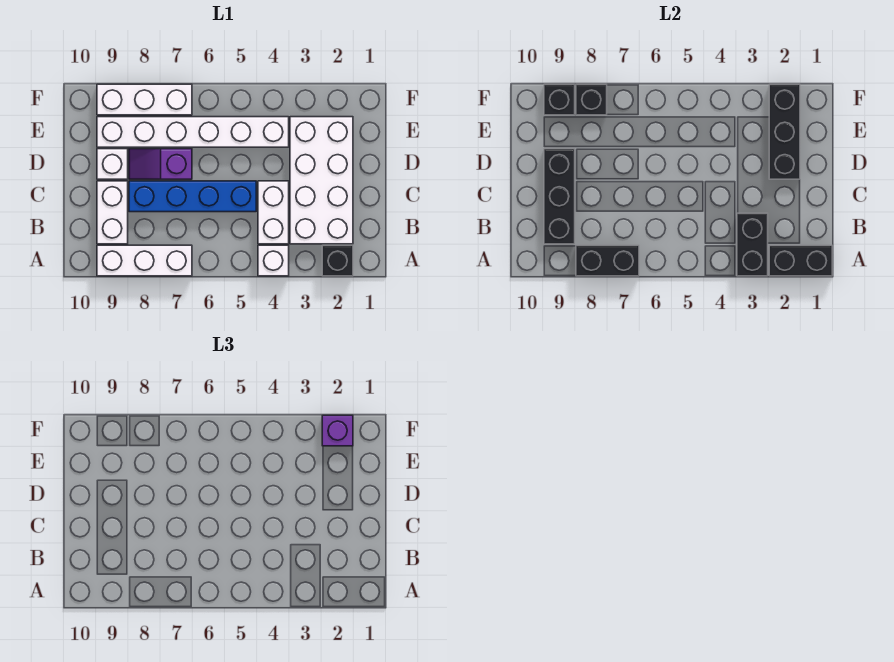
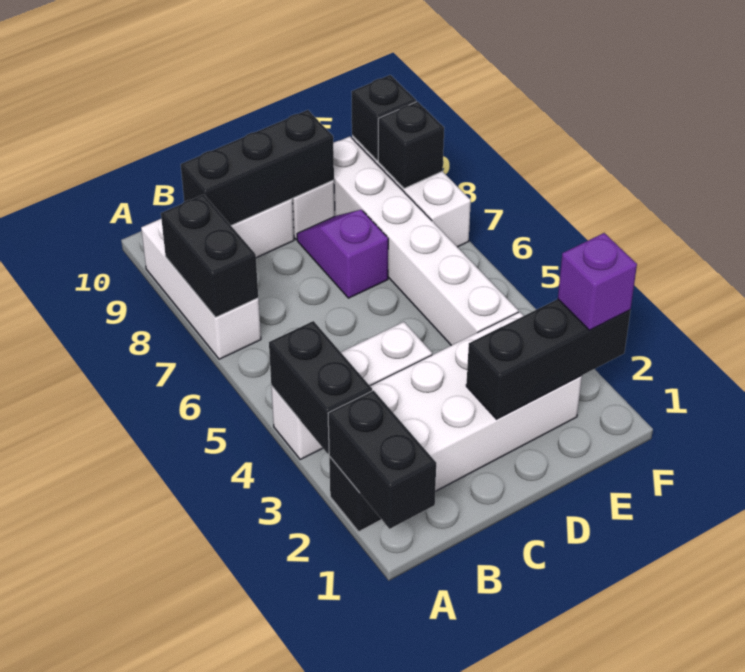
black brick A3:B3 level 2 -> black brick A3:A4 level 2
blue brick C5:C8 level 1 -> none

